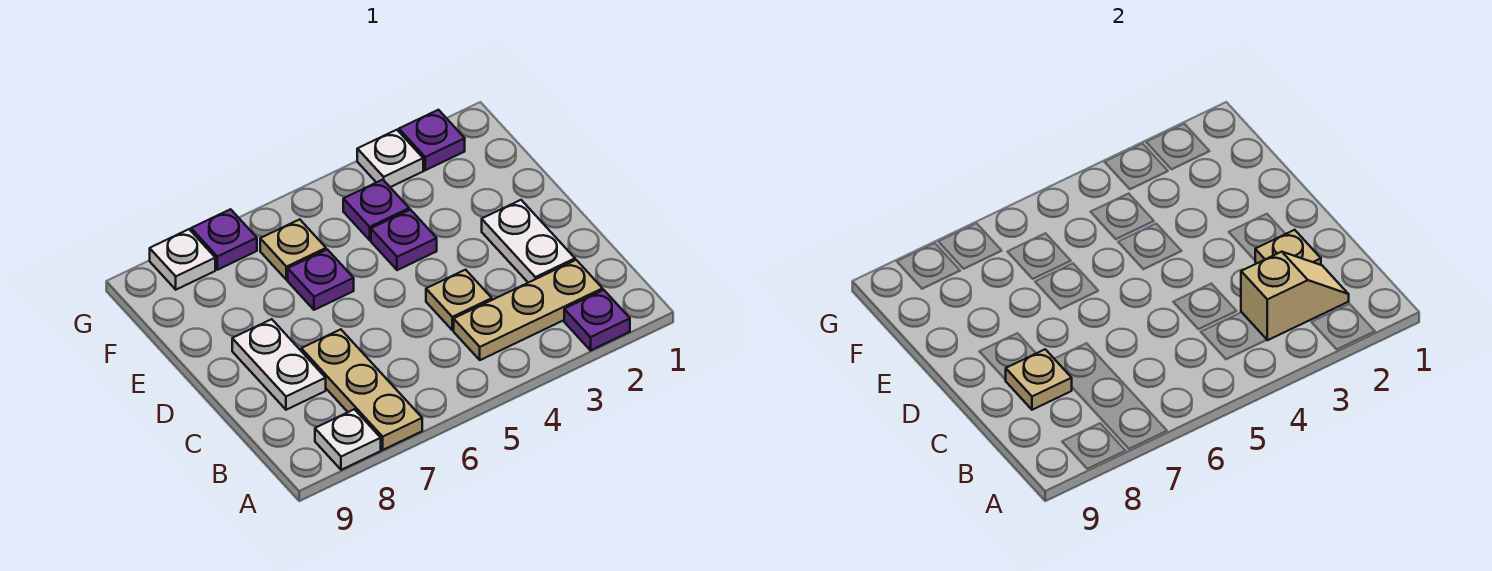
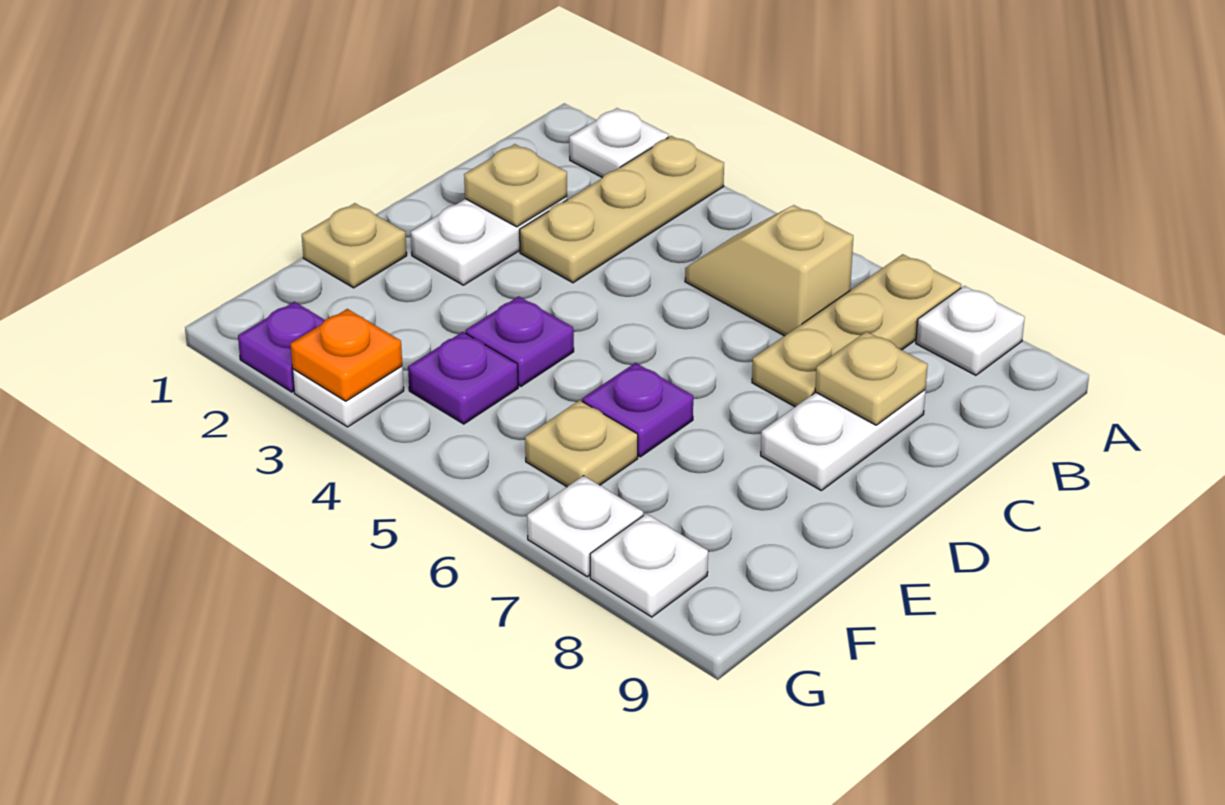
purple plate A2 level 1 -> white plate A2 level 1
tan plate B2:B4 level 1 -> tan plate A3:C3 level 1
tan slope B2:B3 level 2 top 3 -> tan slope B5:B6 level 1 top 6
tan plate C4 level 1 -> tan plate E1 level 1
none -> orange plate G3 level 2
purple plate G7 level 1 -> white plate G7 level 1

